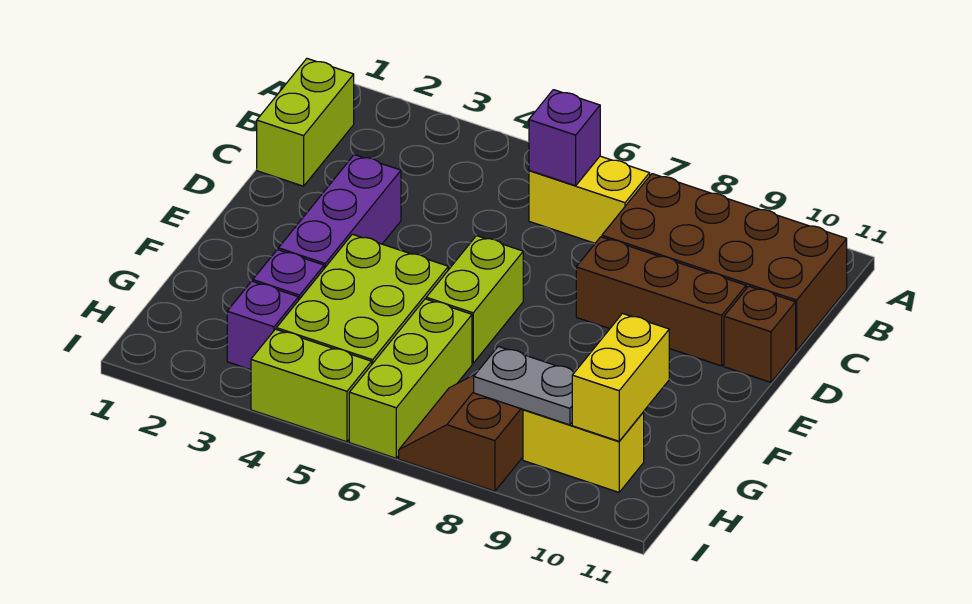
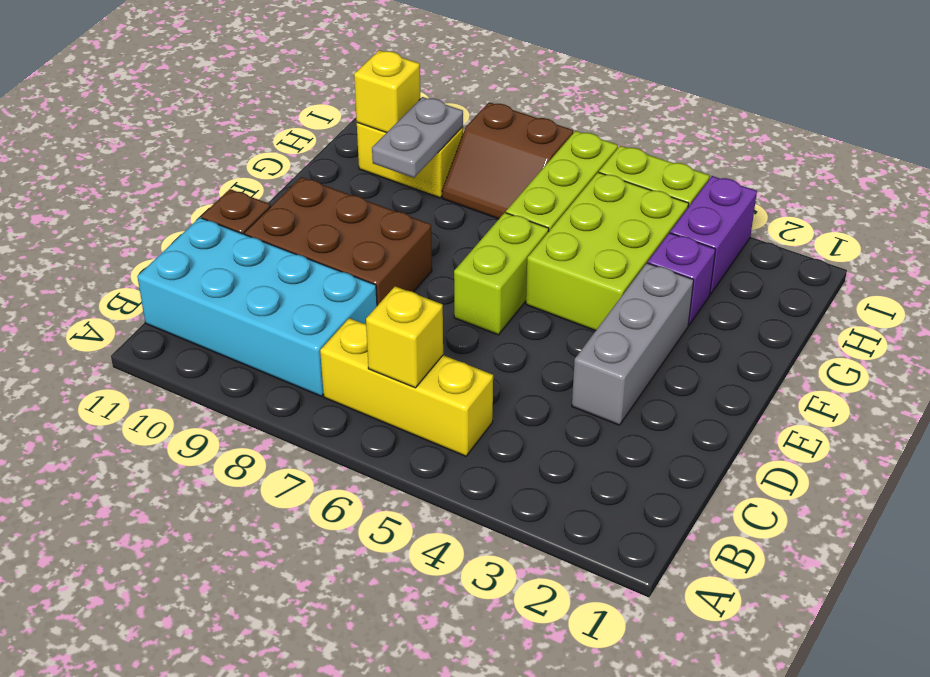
lime brick B1:C1 level 1 -> none
yellow brick B6:B7 level 1 -> yellow brick B5:B7 level 1
purple brick B6 level 2 -> yellow brick B6 level 2
brown brick B8:C11 level 1 -> cyan brick B8:C11 level 1
purple brick D3:F3 level 1 -> grey brick D3:F3 level 1
brown brick D8:D10 level 1 -> brown brick D8:E10 level 1
yellow brick G10:H10 level 2 -> yellow brick H10 level 2
purple brick H3 level 1 -> purple brick H3:I3 level 1
brown slope H7:I8 level 1 top 8 -> brown slope H7:I8 level 1 top I
grey plate H8:H9 level 2 -> grey plate G9:H9 level 2

